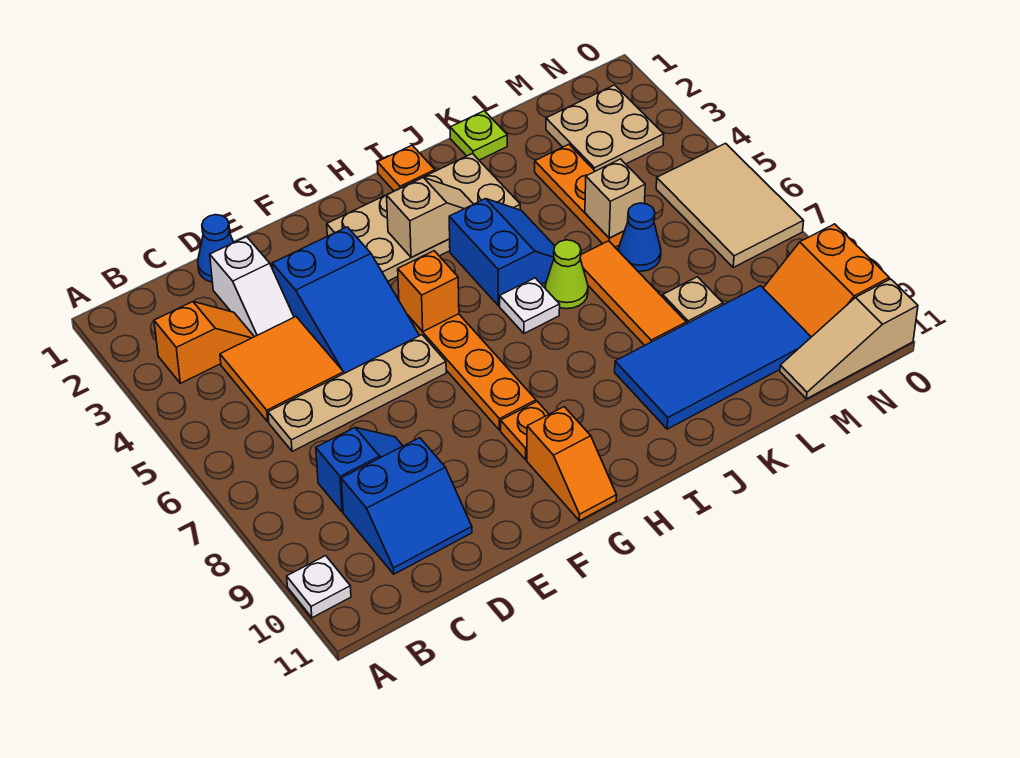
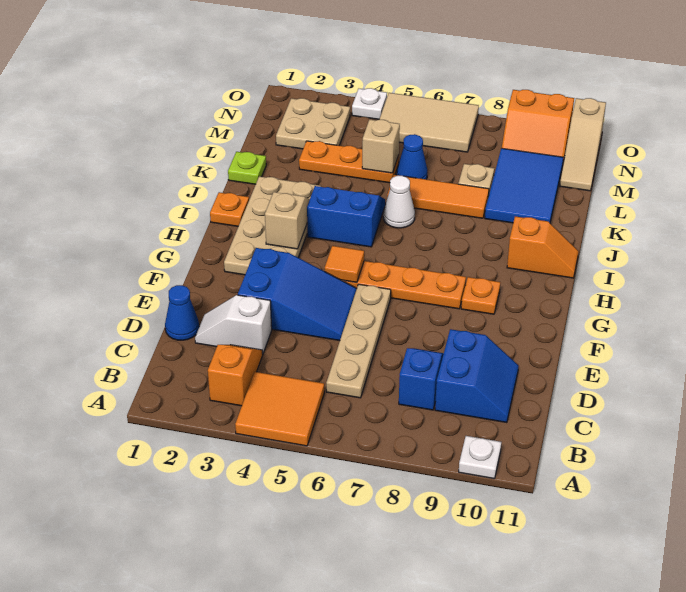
orange tile C4:D5 level 1 -> orange tile A4:B5 level 1
white slope D2:D3 level 1 top 2 -> white slope D2:D3 level 1 top 3
orange brick G5 level 2 -> orange tile G5 level 2
orange slope G10:G11 level 1 top 10 -> orange slope I10:I11 level 1 top 10
white plate I6 level 1 -> white plate O4 level 1
lime cone J6 level 1 -> white cone J6 level 1
blue tile J9:M10 level 1 -> blue tile K9:M10 level 1

